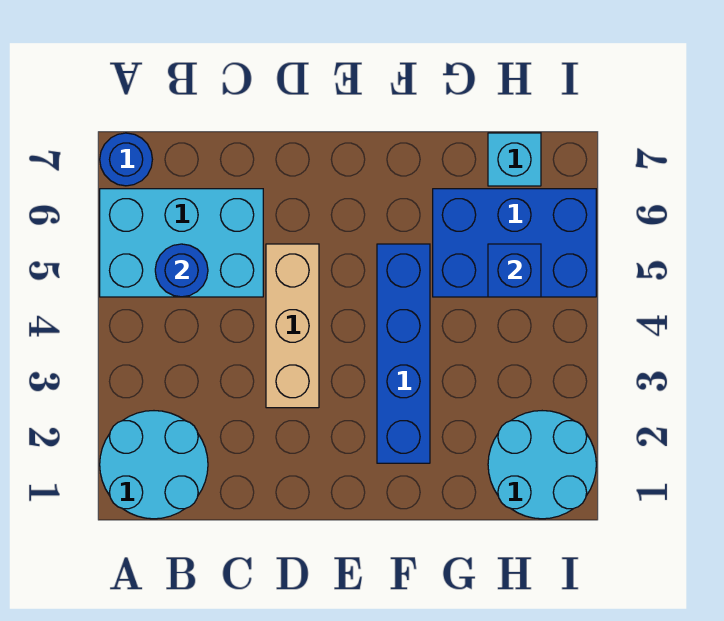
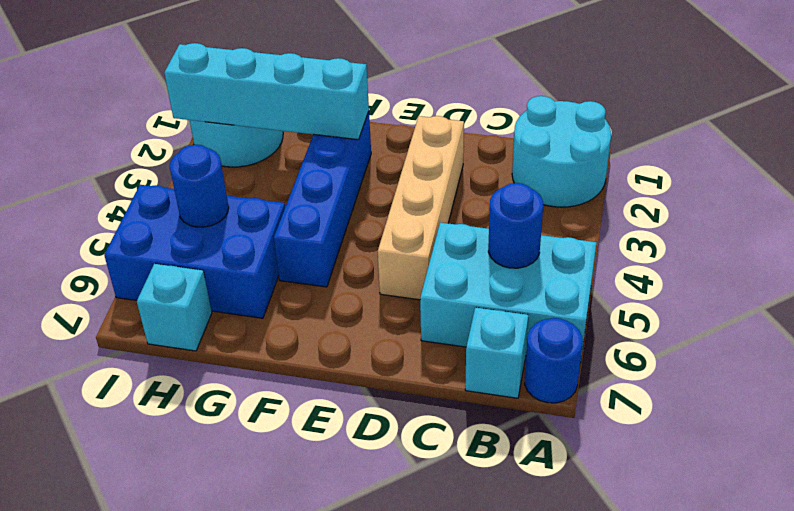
none -> cyan brick B7 level 1
tan brick D3:D5 level 1 -> tan brick D2:D5 level 1
none -> cyan brick F2:I2 level 2
blue brick H5 level 2 -> blue round brick H5 level 2

